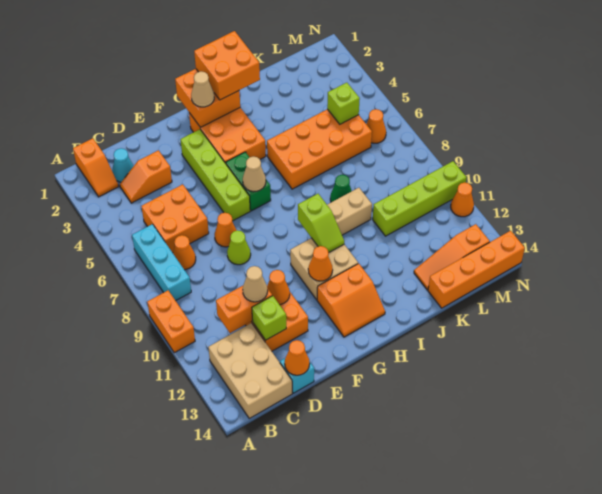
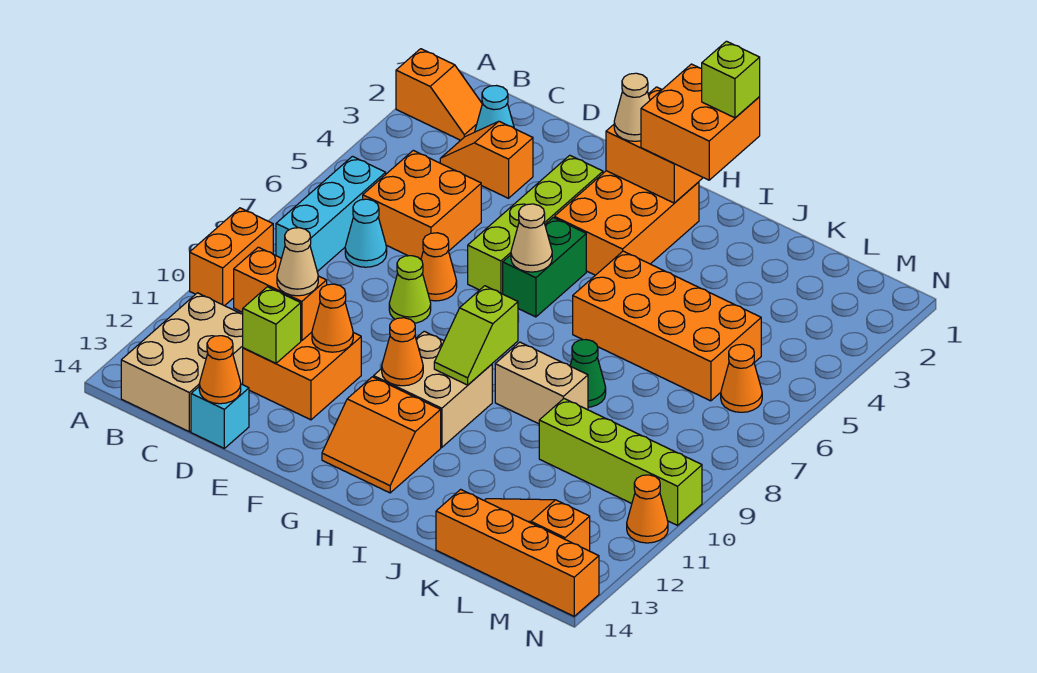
orange slope B1:B2 level 1 top 1 -> orange slope A2:B2 level 1 top A
orange cone C7 level 1 -> cyan cone C7 level 1
lime brick L5 level 2 -> lime brick I1 level 4

